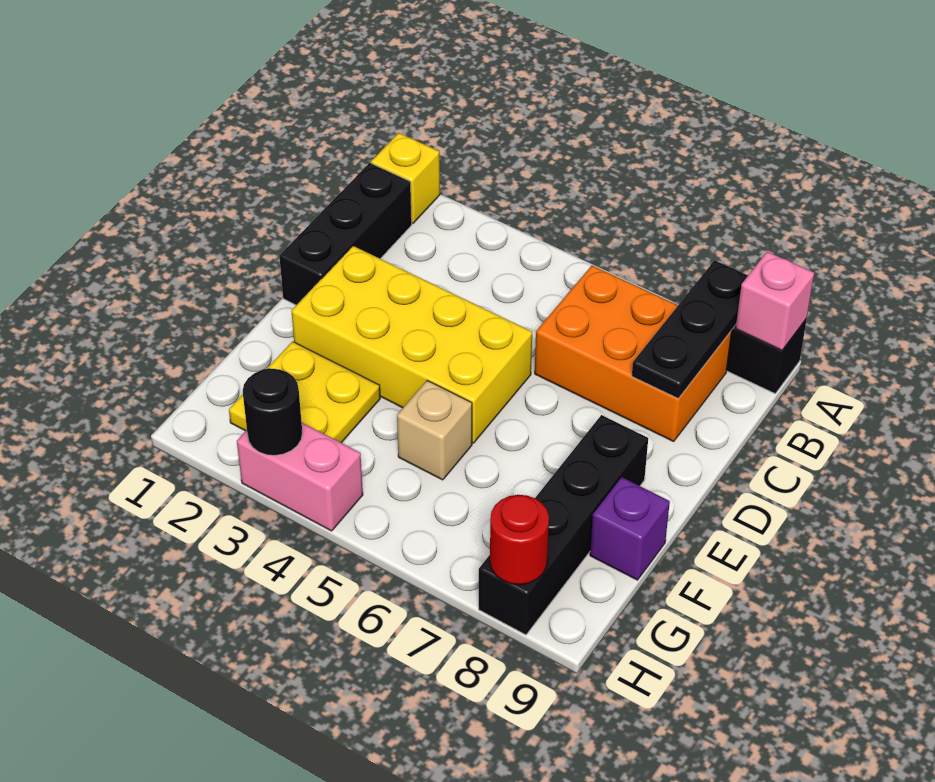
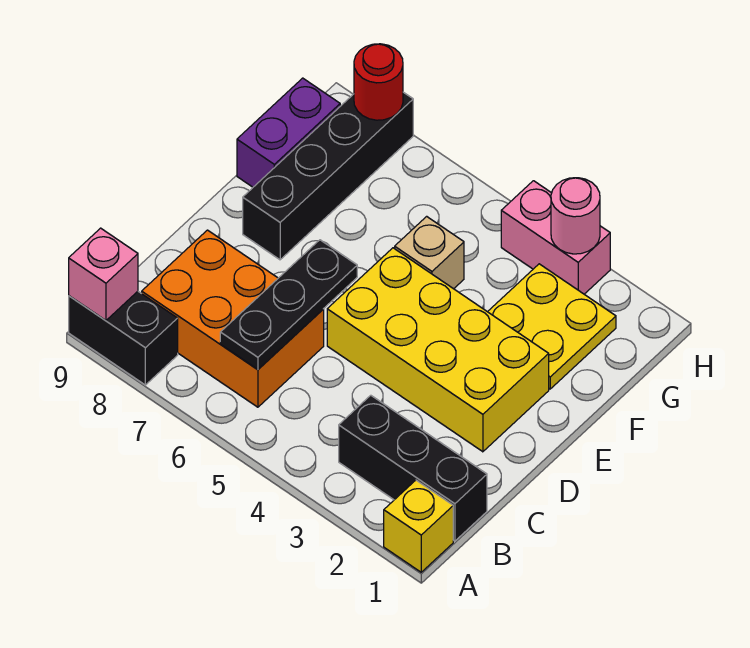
black plate A8:C8 level 2 -> black plate B6:D6 level 2
black brick B1:D1 level 1 -> black brick B1:B3 level 1
purple brick F9 level 1 -> purple brick F9:G9 level 1
black round brick H3 level 2 -> pink round brick H3 level 2

